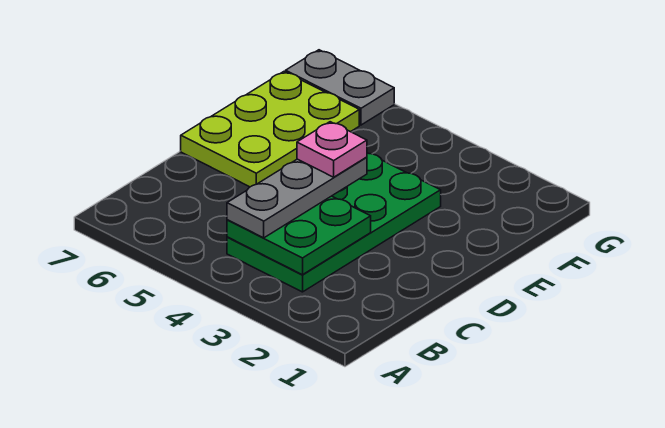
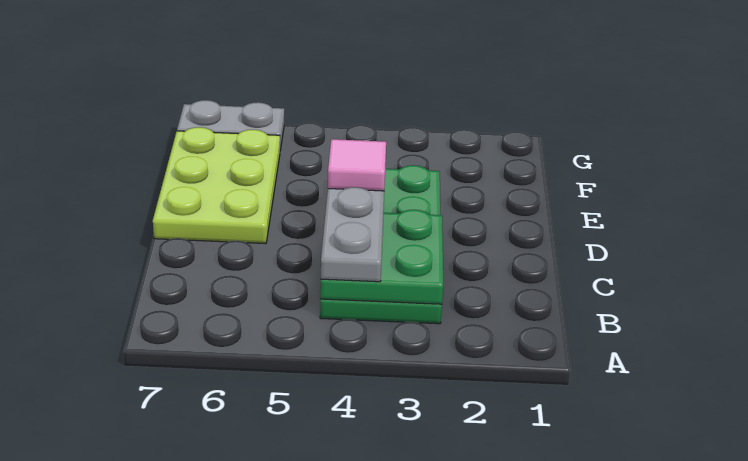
pink plate D4 level 4 -> pink tile D4 level 4

